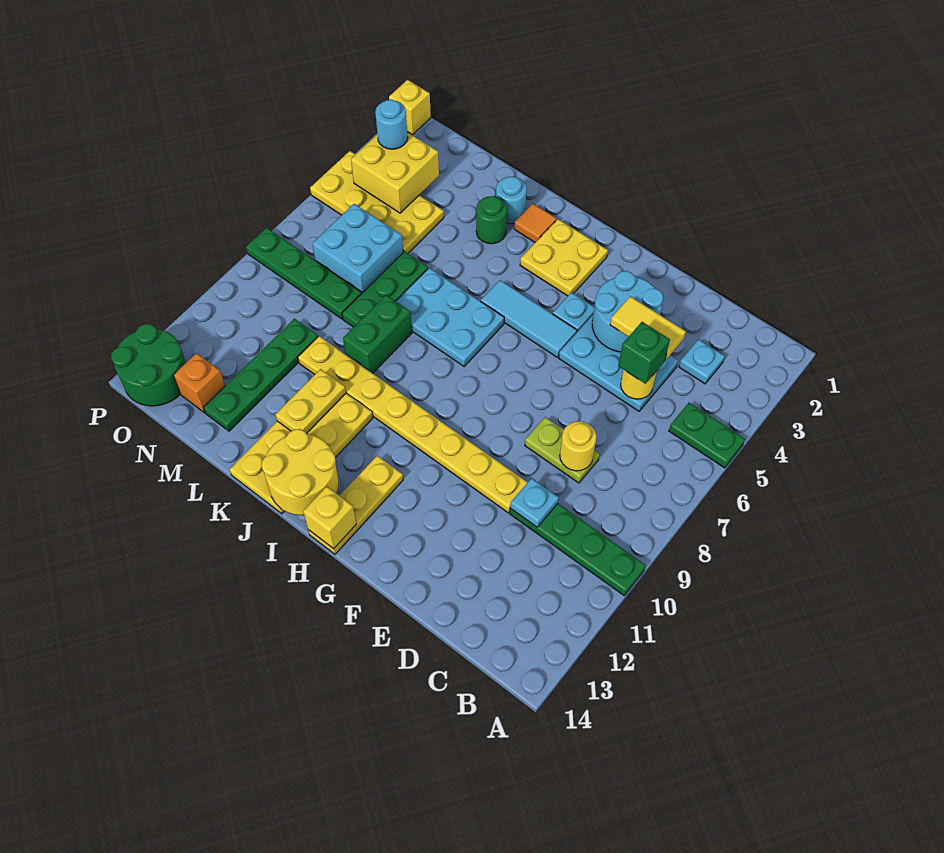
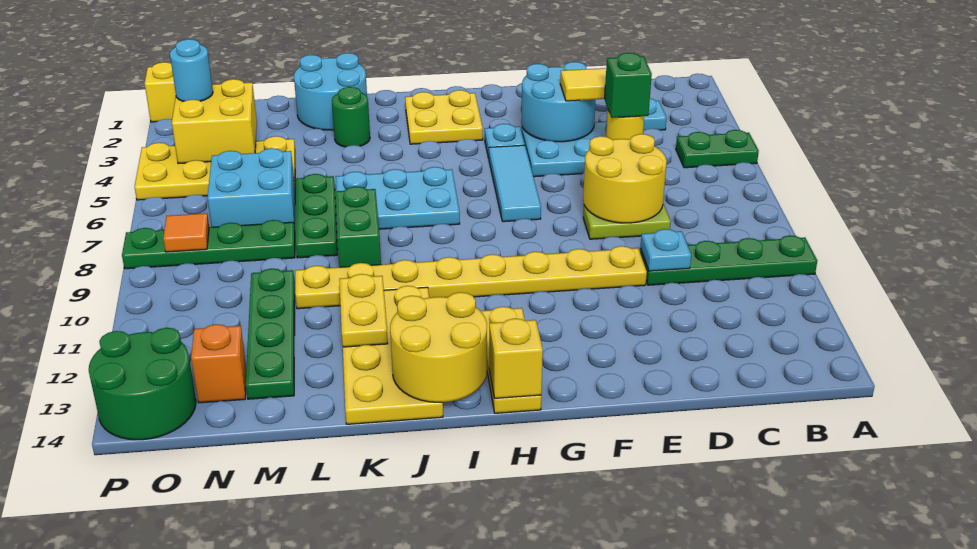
yellow round brick D8 level 2 -> yellow round brick D7:E8 level 2
cyan tile G5:I5 level 1 -> cyan tile G5:G7 level 1
orange tile J2 level 1 -> orange tile O8 level 2
cyan round brick K2 level 1 -> cyan round brick K1:L2 level 1

